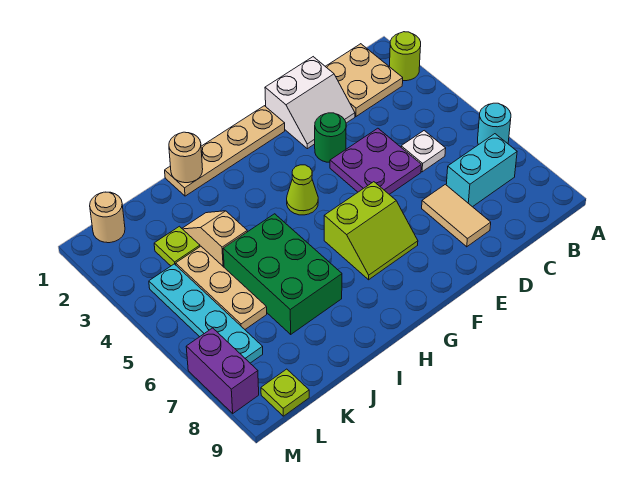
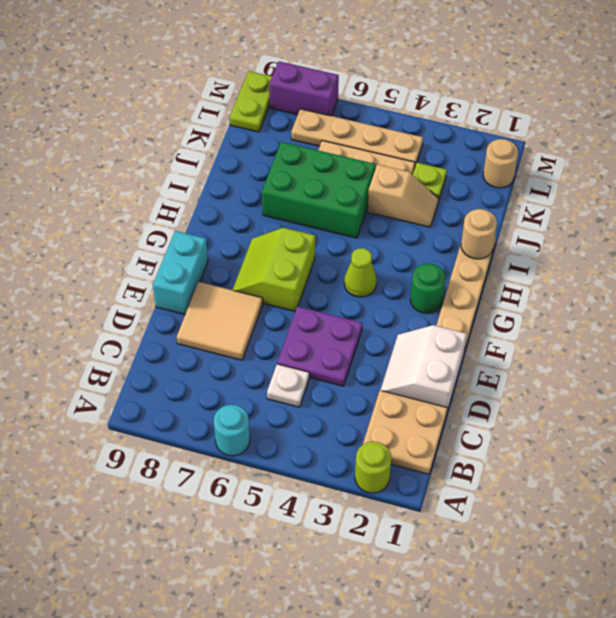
cyan brick B7:C7 level 1 -> cyan brick E9:F9 level 1
tan tile D7:D8 level 1 -> tan tile D7:E8 level 1
green round brick E3 level 1 -> green round brick G2 level 1
cyan plate L4:L7 level 1 -> tan plate L4:L7 level 1
lime plate L9 level 1 -> lime plate L9:M9 level 1

